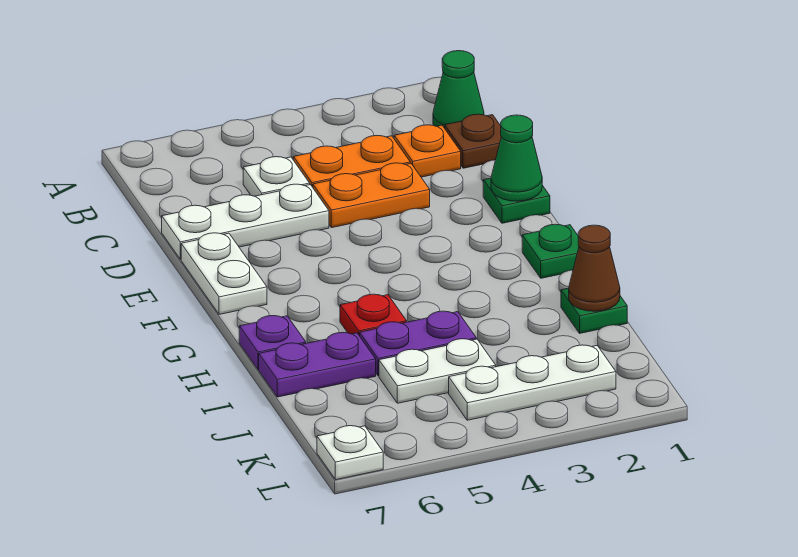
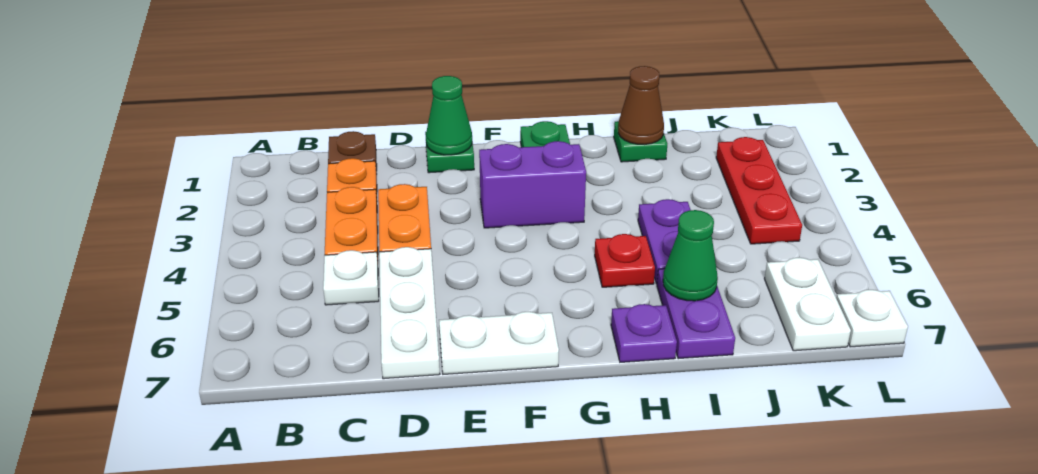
green cone B1 level 1 -> green cone I6 level 2
none -> purple brick F3:G3 level 1
white plate J4:J5 level 1 -> white plate K6:K7 level 1
white plate K2:K4 level 1 -> red plate K2:K4 level 1

